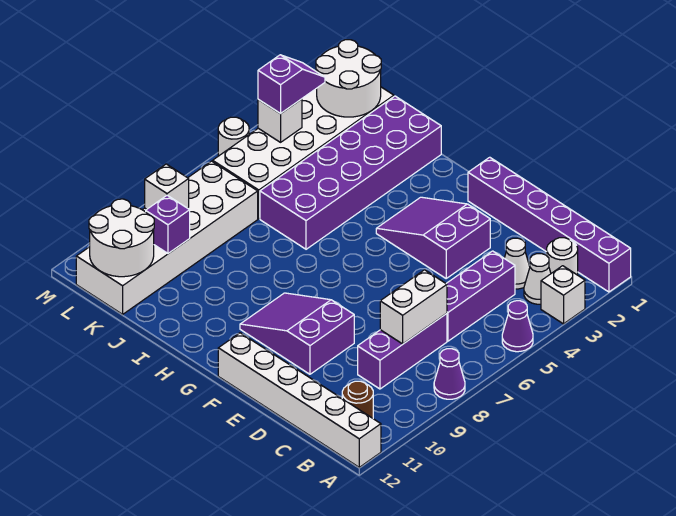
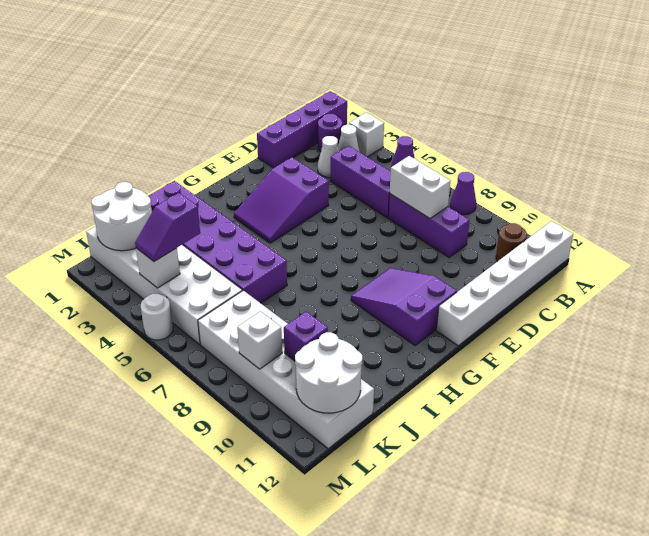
purple brick A1:F1 level 1 -> purple brick A1:D1 level 1
white round brick B2 level 1 -> purple round brick B2 level 1
purple slope E9:G10 level 1 top E -> purple slope F9:G11 level 1 top 11
purple slope L3:L4 level 3 top 4 -> purple slope K4:L4 level 3 top K

